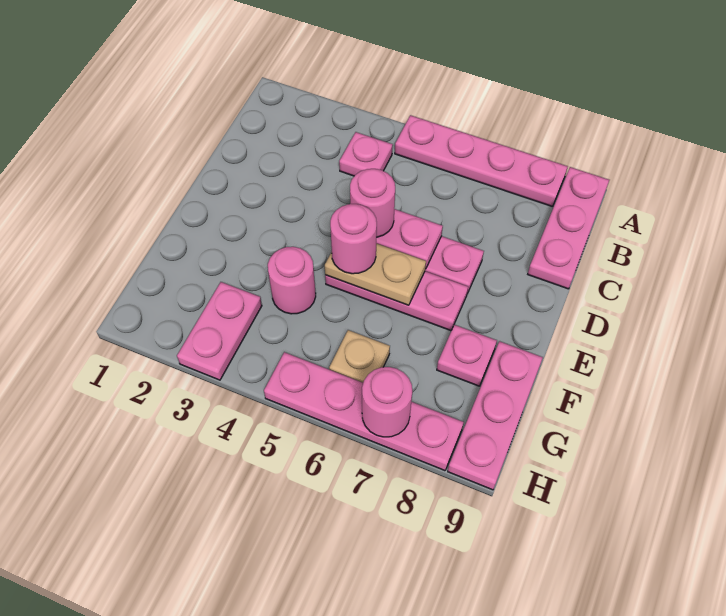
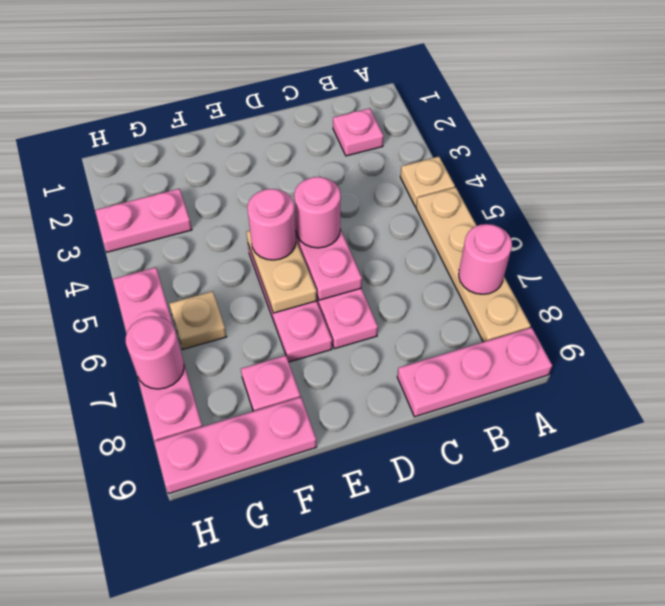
none -> tan plate A4 level 1
pink plate A5:A8 level 1 -> tan plate A5:A8 level 1
pink plate B4 level 1 -> pink plate B2 level 1
pink round brick F4 level 1 -> pink round brick A7 level 2

